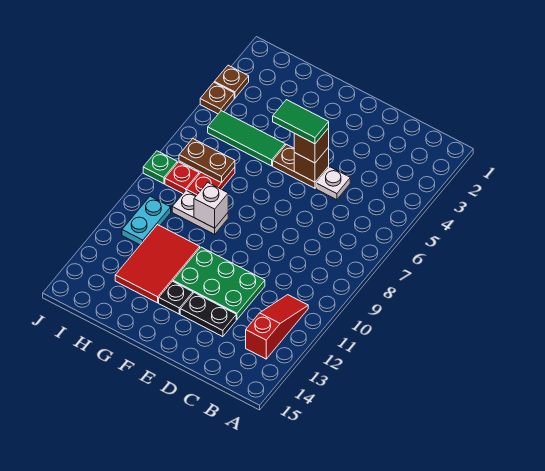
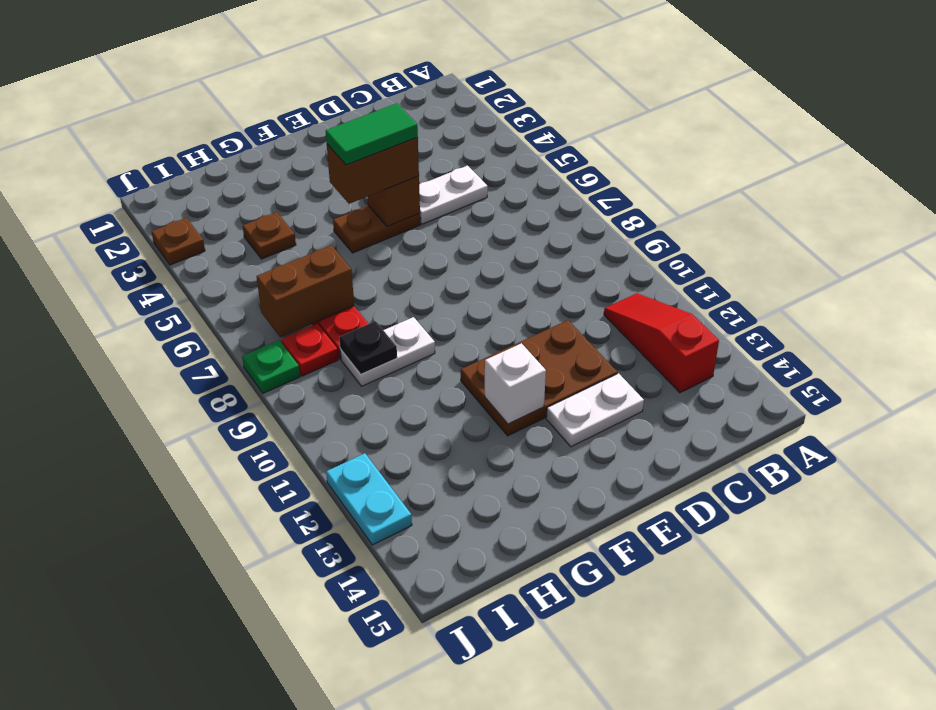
white plate D5 level 1 -> white plate C5:D5 level 1
green plate D11:F12 level 1 -> brown plate D11:F12 level 1
black plate D13:E13 level 1 -> white plate D13:E13 level 1
brown brick E5 level 3 -> brown brick E5:F5 level 3
black plate F13 level 1 -> black plate H9 level 2
green tile G5:I5 level 1 -> none
white brick G9 level 2 -> white brick F12 level 2
red tile G11:H13 level 1 -> none
brown plate H7:I7 level 2 -> brown brick H7:I7 level 2
cyan plate I10:I11 level 1 -> cyan plate J12:J13 level 1
brown plate J4 level 1 -> brown plate H4 level 1

